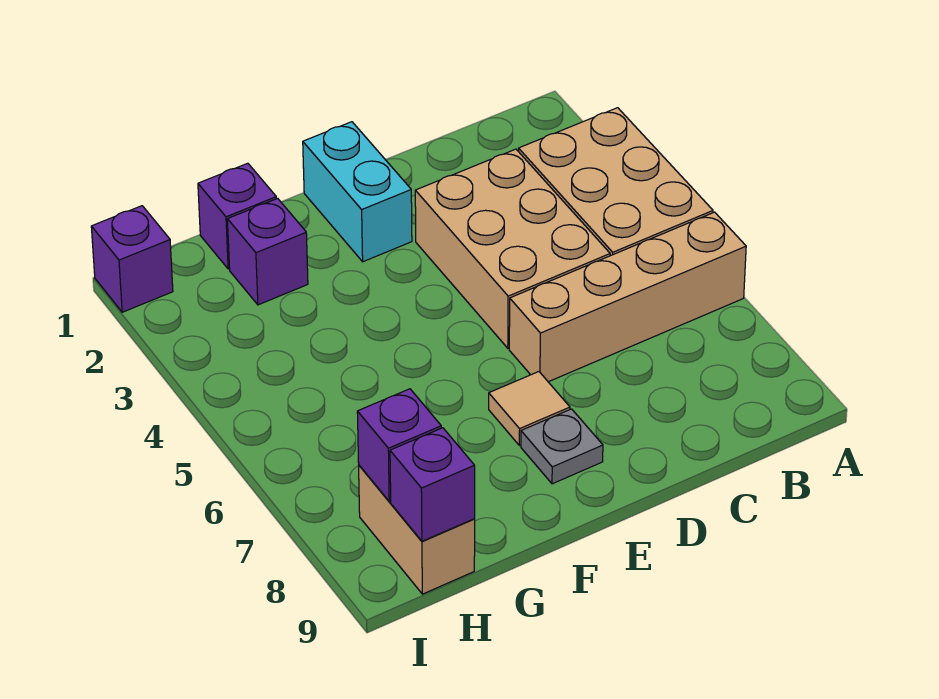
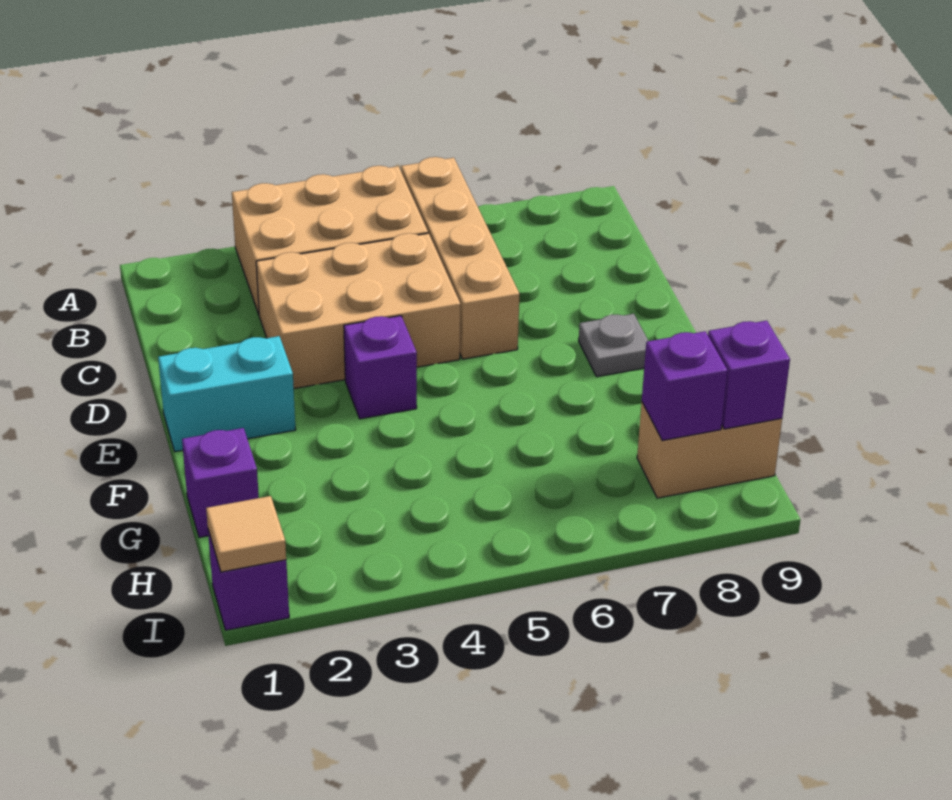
tan tile E7 level 1 -> tan tile I1 level 2
purple brick G2 level 1 -> purple brick E4 level 1

